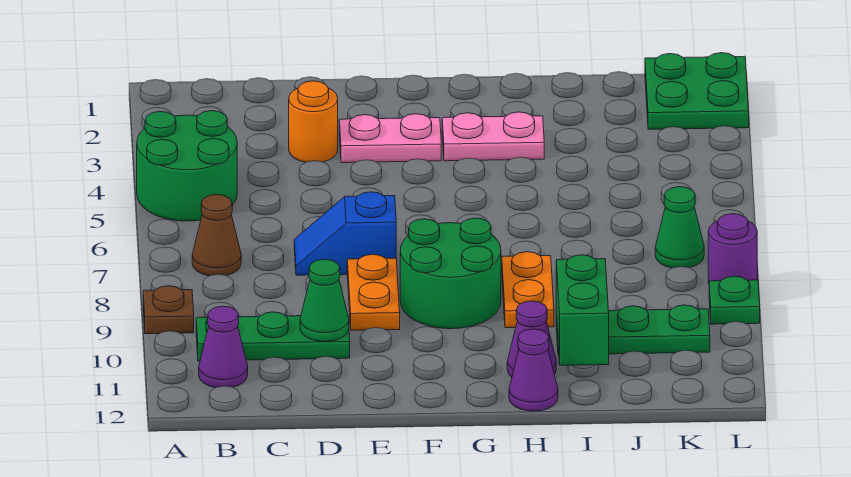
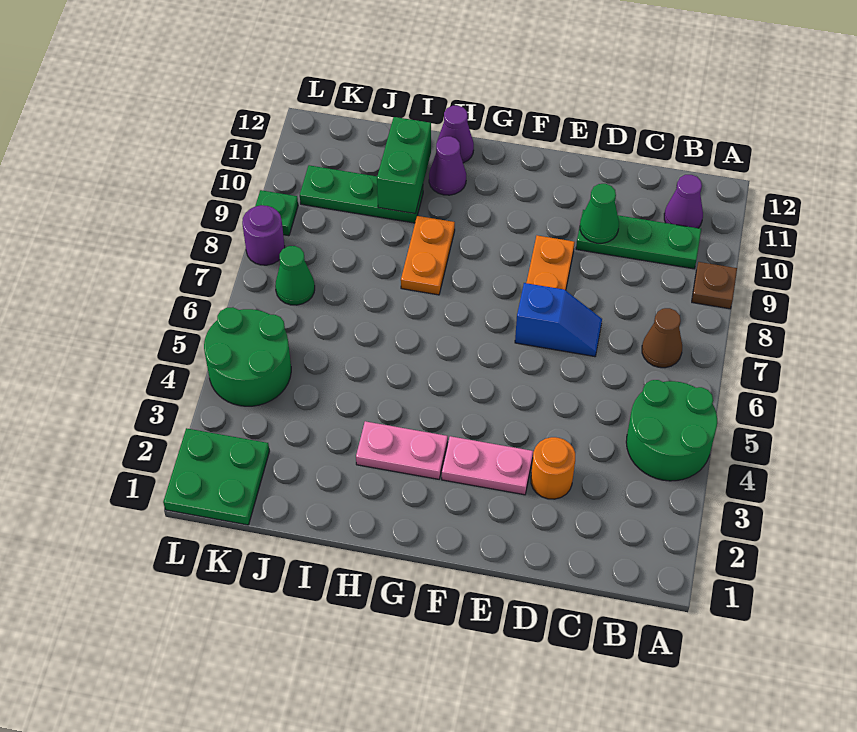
green round brick F8:G9 level 1 -> green round brick K4:L5 level 1

